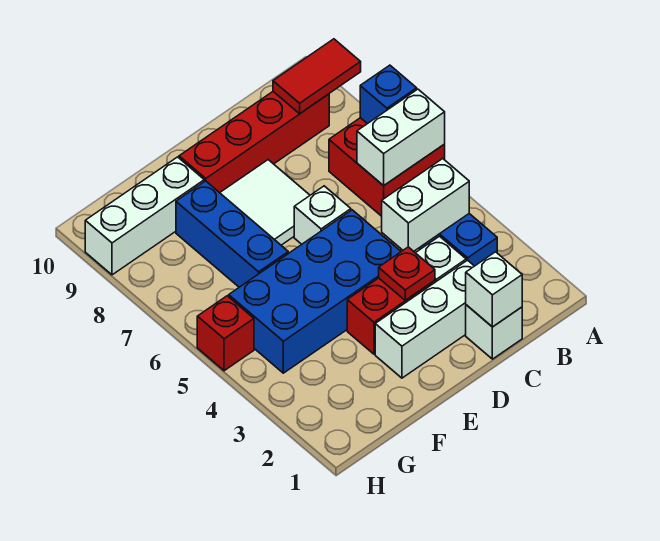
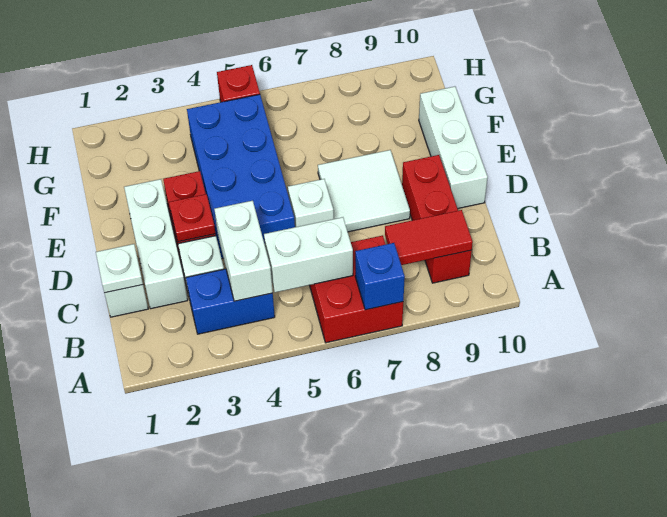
white brick A6:B6 level 2 -> white brick B5:B6 level 2
red tile A9:B9 level 2 -> red tile B8:B9 level 2
red brick B9:E9 level 1 -> red brick B9:D9 level 1
white brick C1 level 2 -> white plate C1 level 2
blue brick F6:F8 level 1 -> none
white brick F9:H9 level 1 -> white brick D10:F10 level 1

